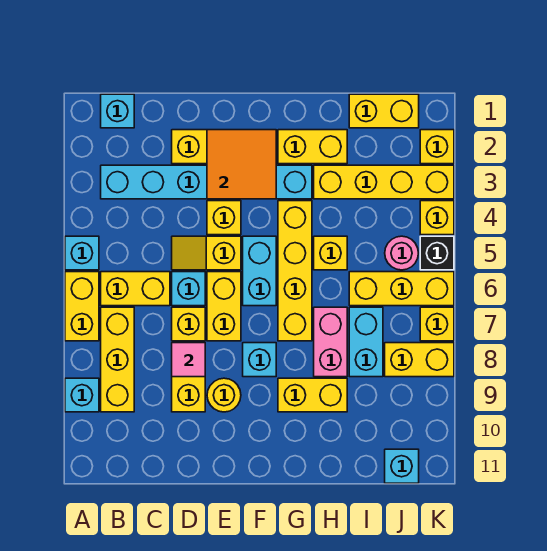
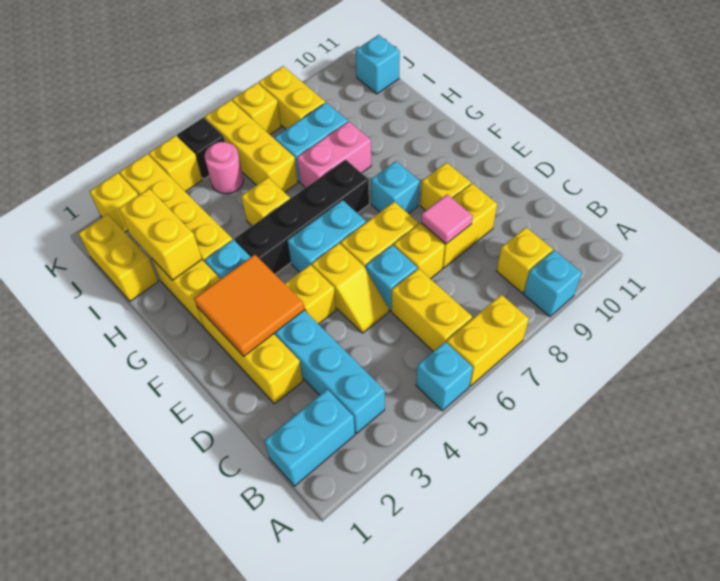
cyan brick B1 level 1 -> cyan brick B1:B2 level 1
yellow brick B7:B9 level 1 -> yellow brick B9 level 1
yellow round brick E9 level 1 -> yellow brick E9 level 1
yellow brick G4:G7 level 1 -> black brick G4:G7 level 1
yellow brick G9:H9 level 1 -> yellow brick H2:I2 level 2

